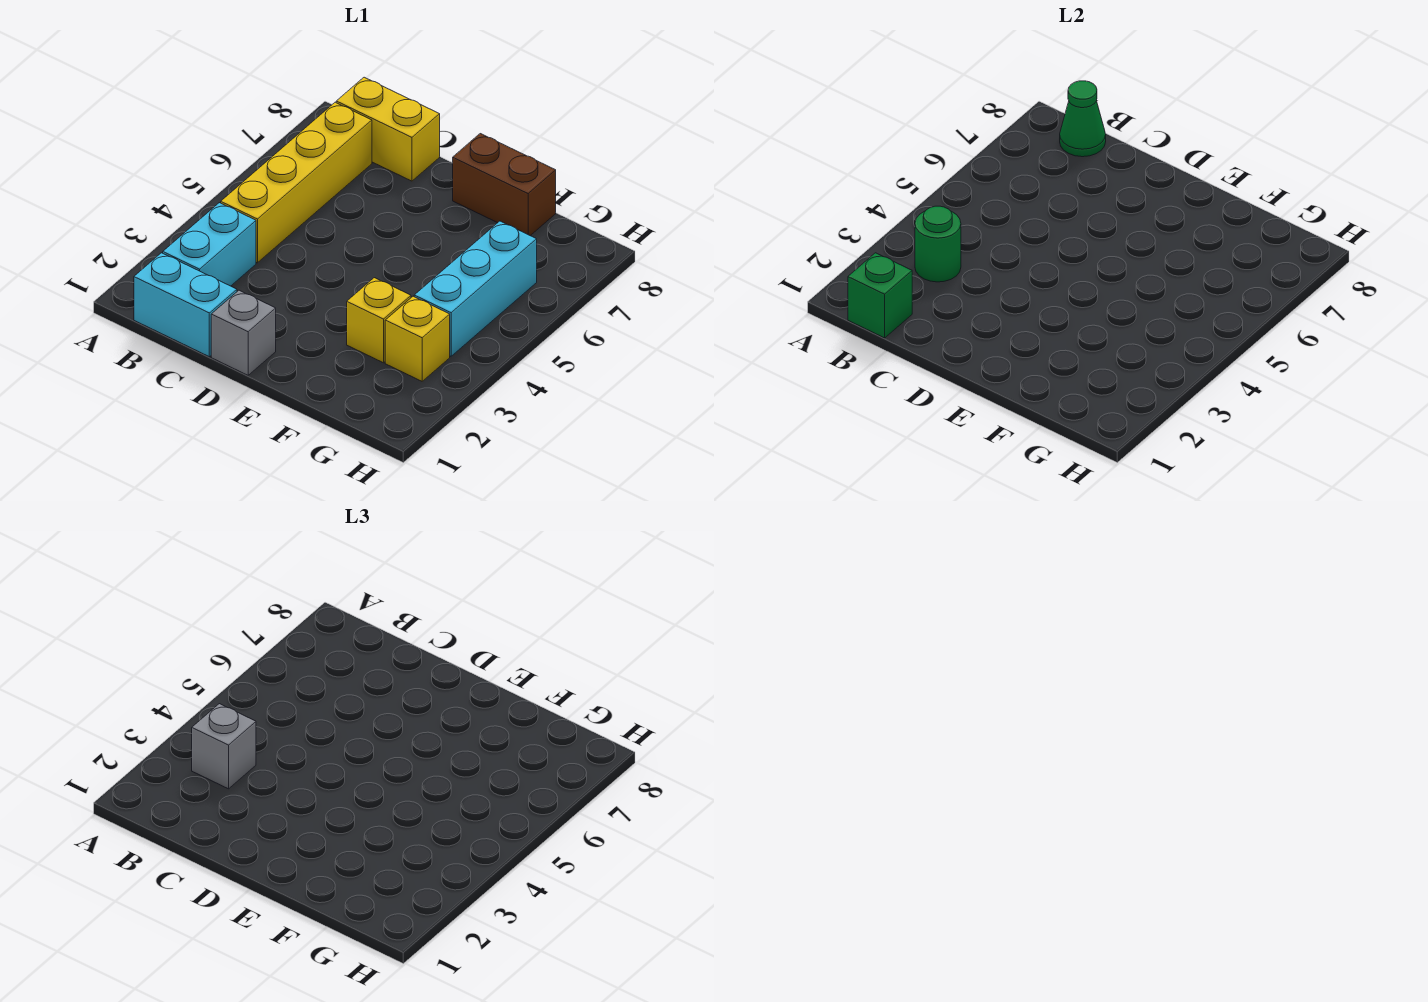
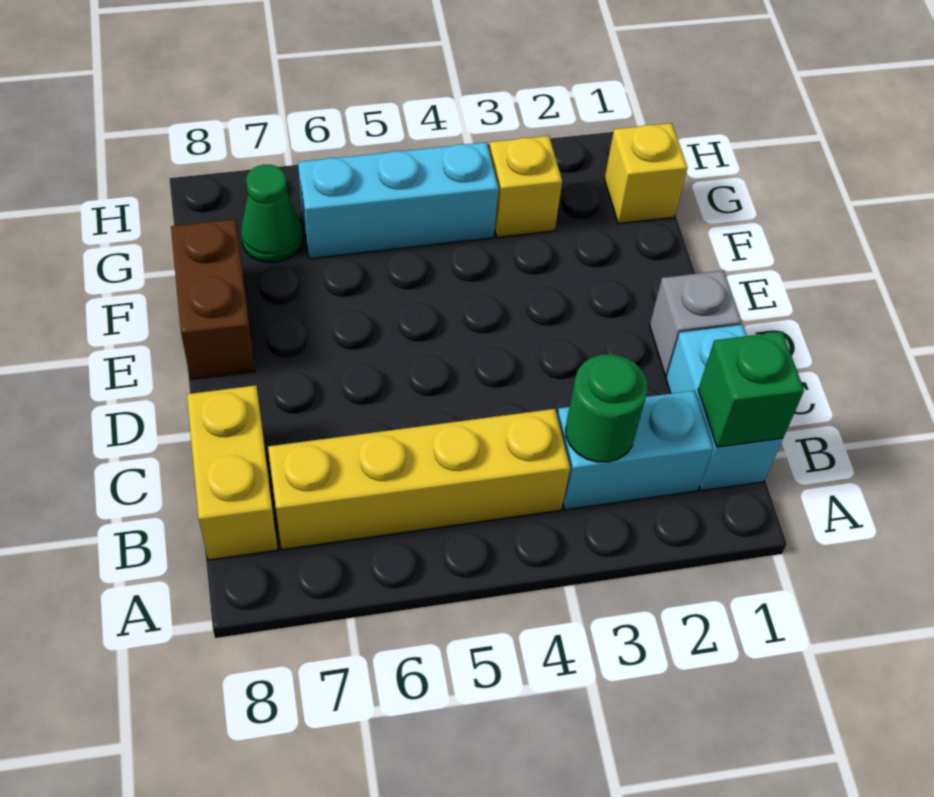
grey brick B3 level 3 -> none
green cone B8 level 2 -> green cone G7 level 1
yellow brick F3 level 1 -> yellow brick G1 level 1

